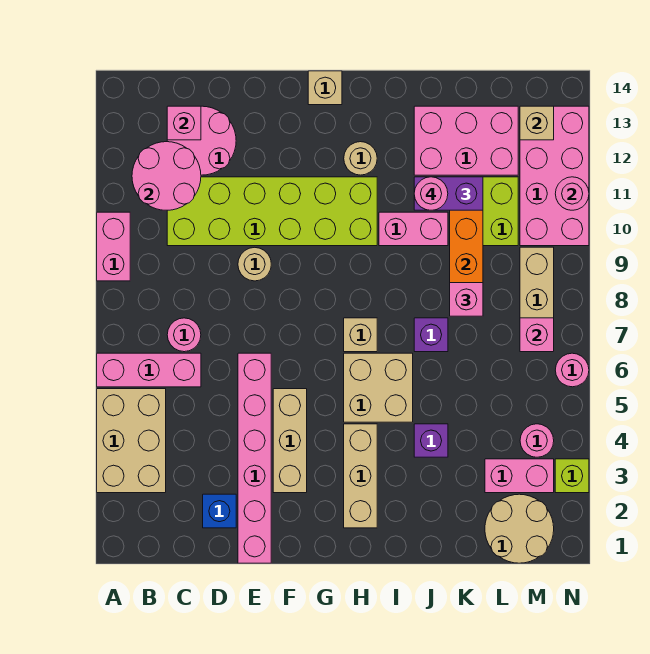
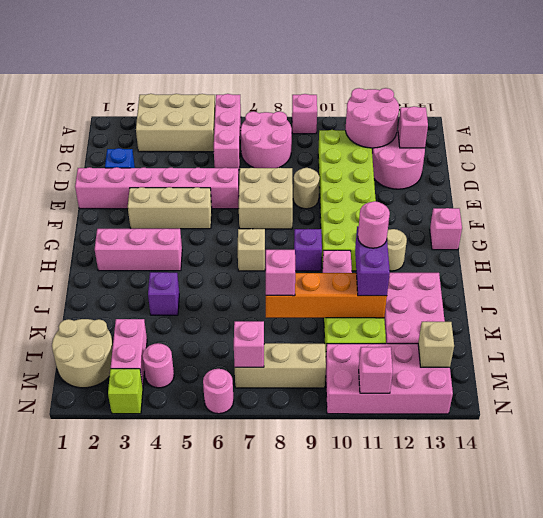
pink brick A9:A10 level 1 -> pink brick A9 level 1
pink round brick C7 level 1 -> pink round brick B7:C8 level 1
tan brick G14 level 1 -> pink brick G14 level 1
tan brick H2:H4 level 1 -> pink brick H2:H4 level 1
tan brick H5:I6 level 1 -> tan brick E7:F8 level 1
purple brick J7 level 1 -> purple brick H9 level 1
pink round brick N11 level 2 -> pink brick N11 level 2

